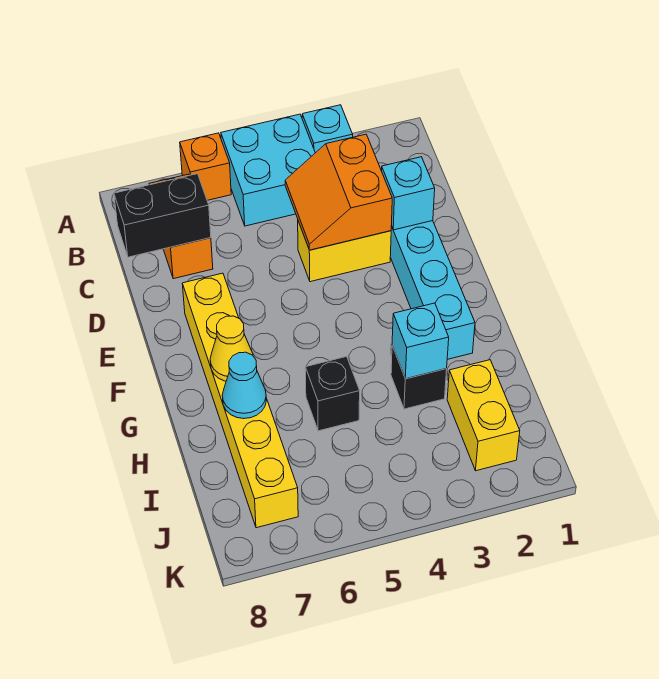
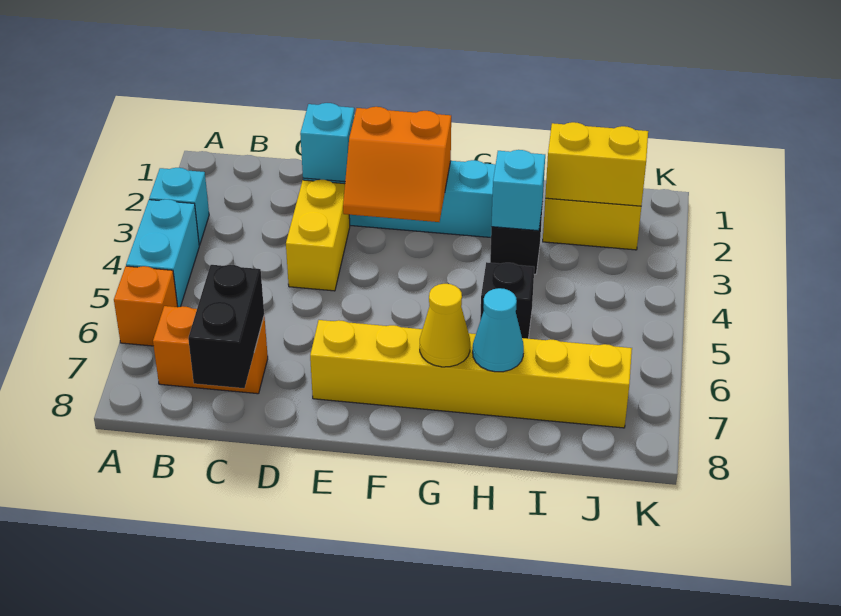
cyan brick A4:B5 level 1 -> cyan brick A4:A5 level 1
orange slope C3:D4 level 2 top 3 -> orange slope E2:F3 level 2 top 2
none -> yellow brick I2:J2 level 2

